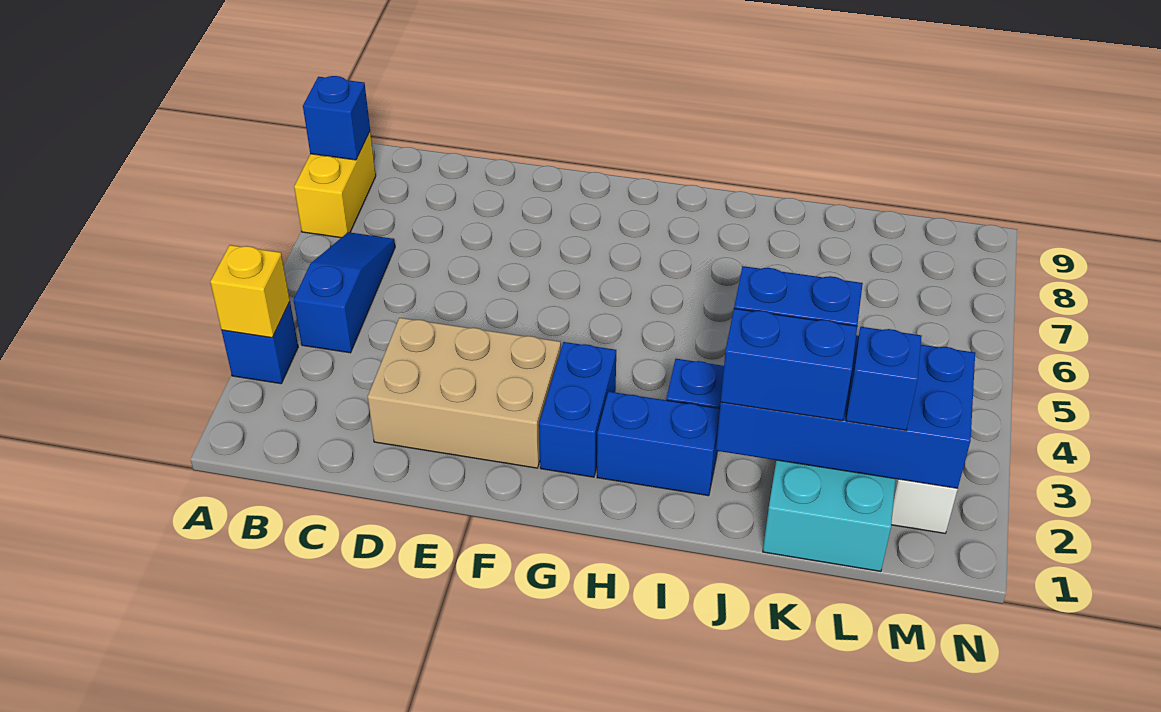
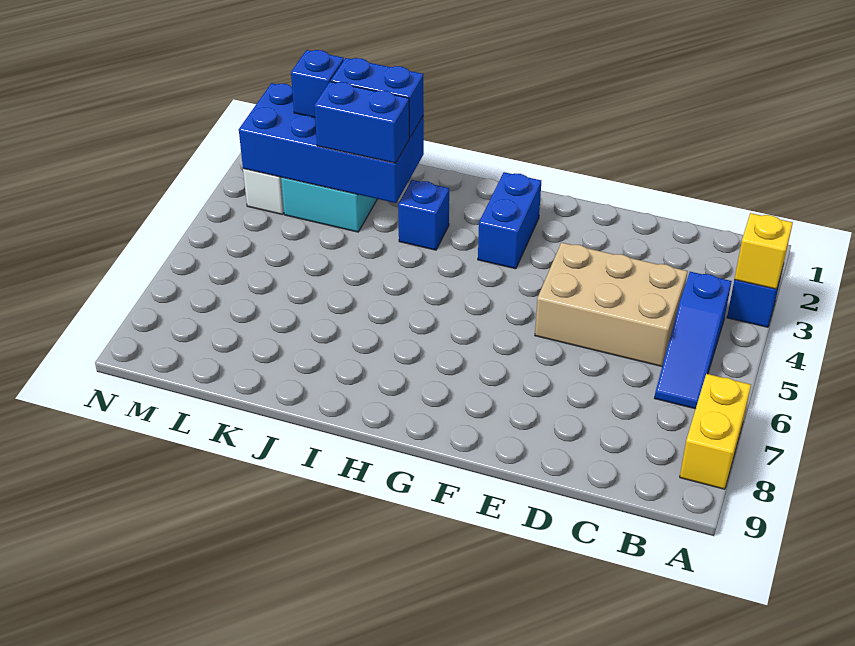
blue brick A8 level 2 -> none
tan brick D2:F3 level 1 -> tan brick C4:E5 level 1
blue brick H2:I2 level 1 -> none

